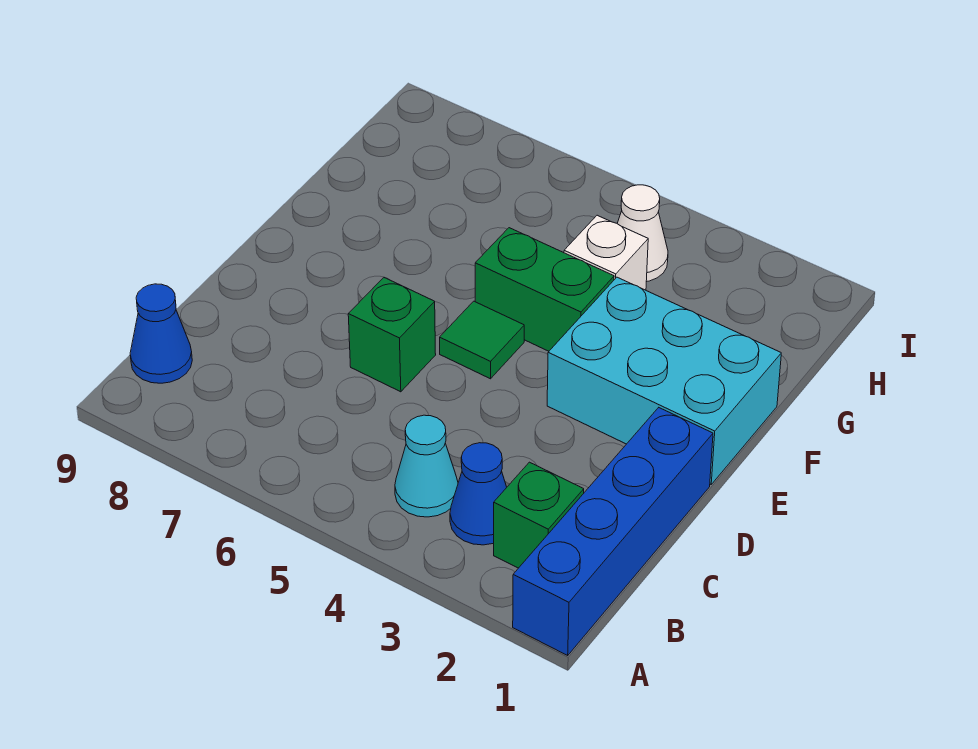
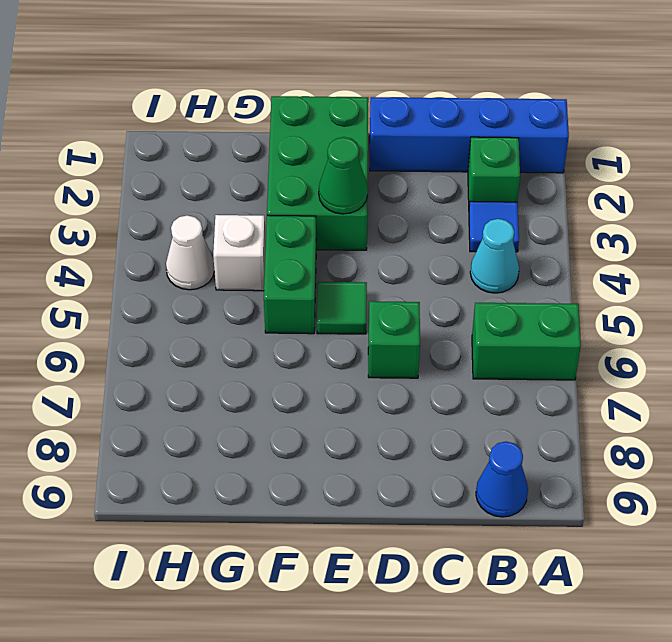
none -> green brick A6:B6 level 1
blue cone B3 level 1 -> blue tile B3 level 1
cyan brick E1:F3 level 1 -> green brick E1:F3 level 1
none -> green cone E3 level 2

